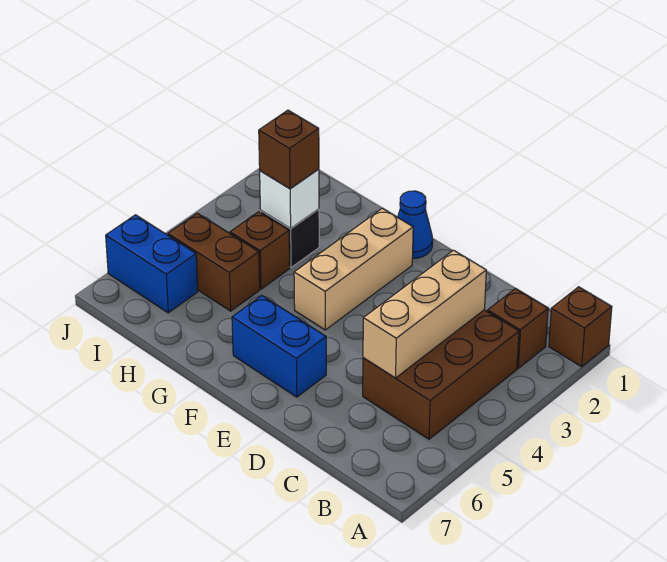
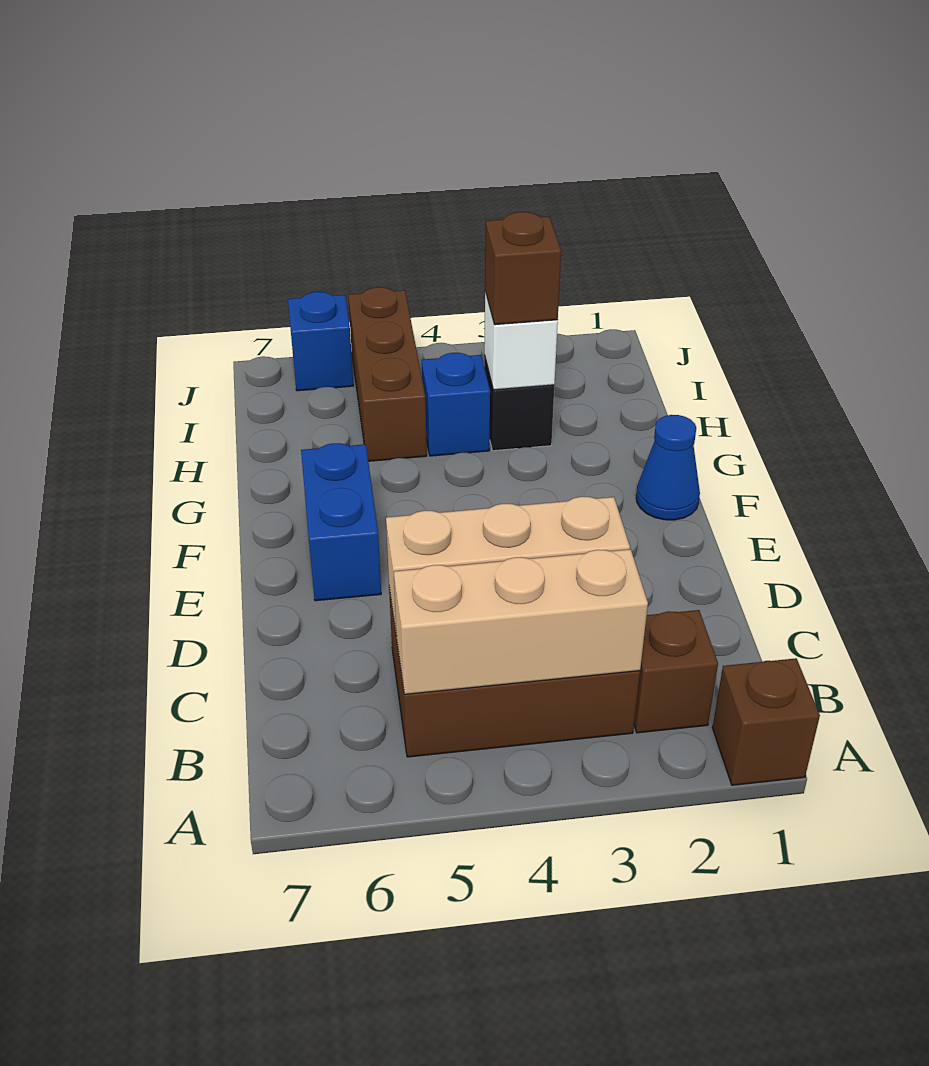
tan brick F2:F4 level 1 -> tan brick B3:B5 level 2
brown brick H4 level 1 -> blue brick H4 level 1
brown brick H5:I5 level 1 -> brown brick H5:J5 level 1
blue brick I6:J6 level 1 -> blue brick J6 level 1

